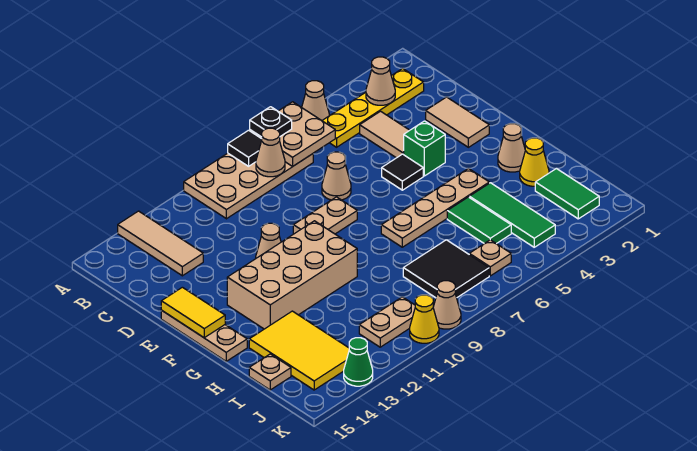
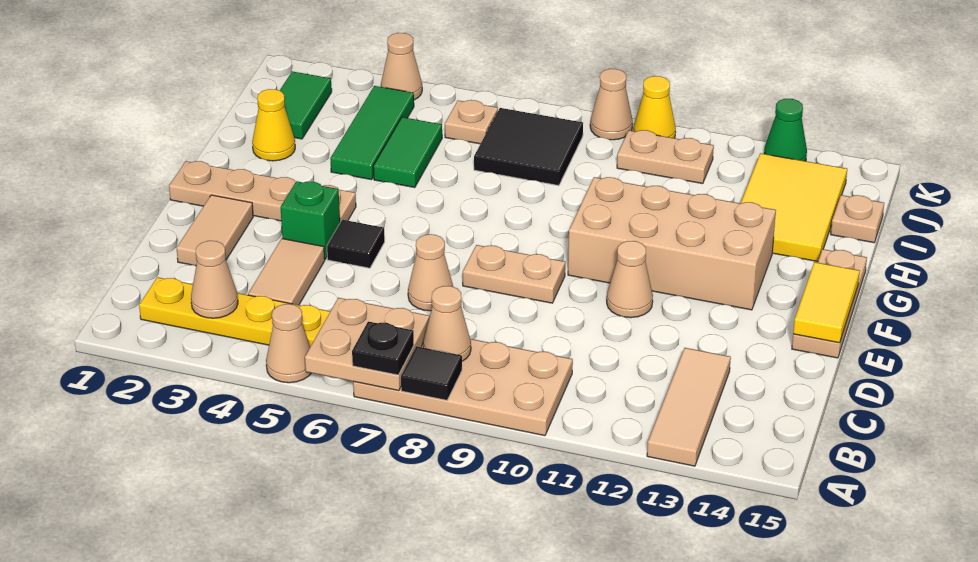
tan cone G2 level 1 -> tan cone K4 level 1
tan plate G4:G7 level 1 -> tan plate F1:F4 level 1

